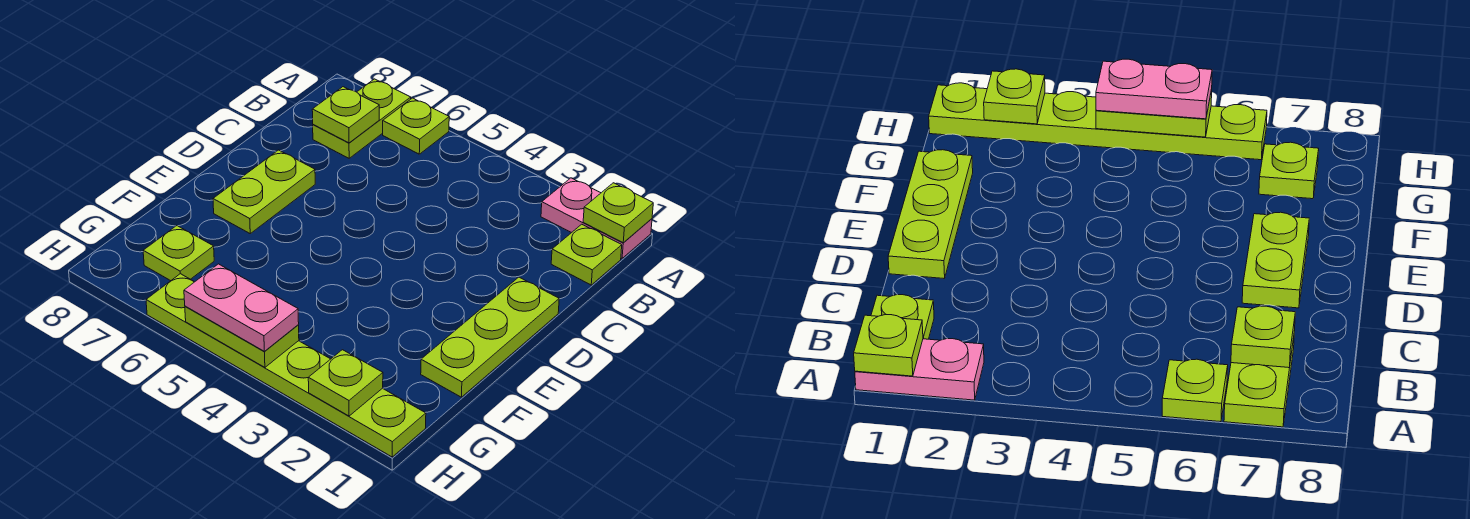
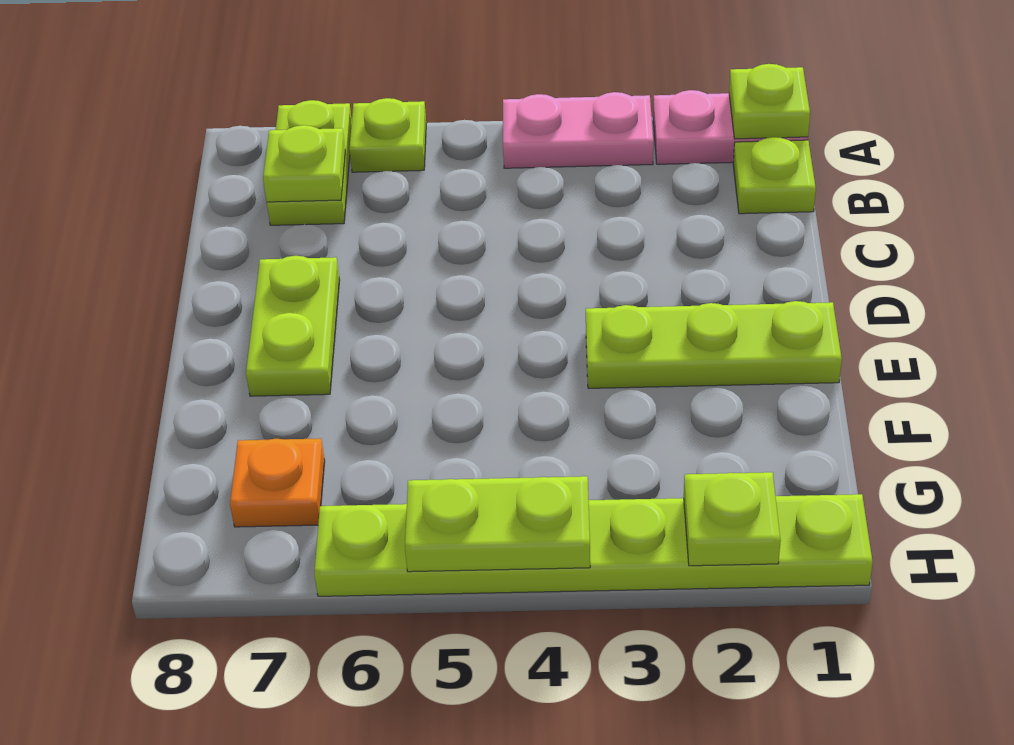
lime plate D1:F1 level 1 -> lime plate E1:E3 level 1
lime plate G7 level 1 -> orange plate G7 level 1
pink plate H4:H5 level 3 -> pink plate A3:A4 level 1

